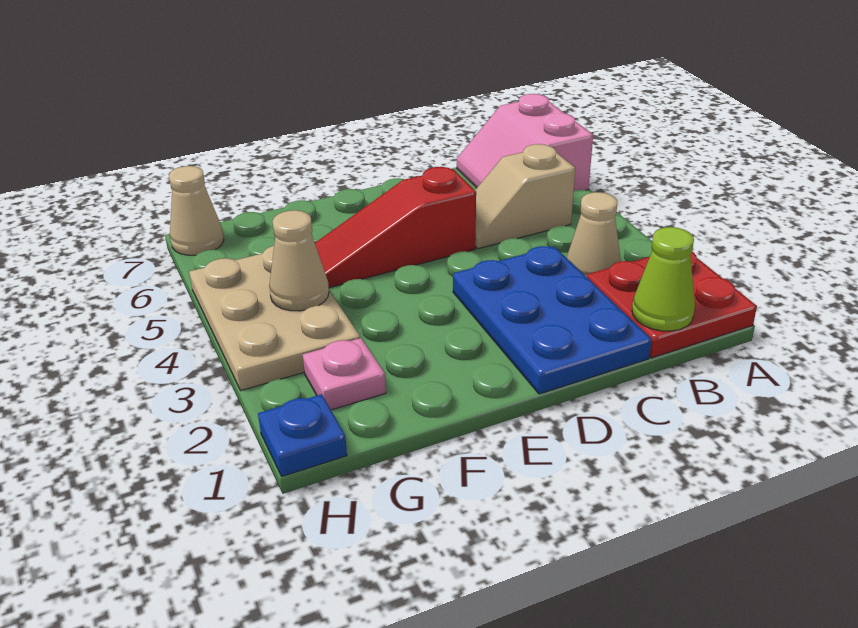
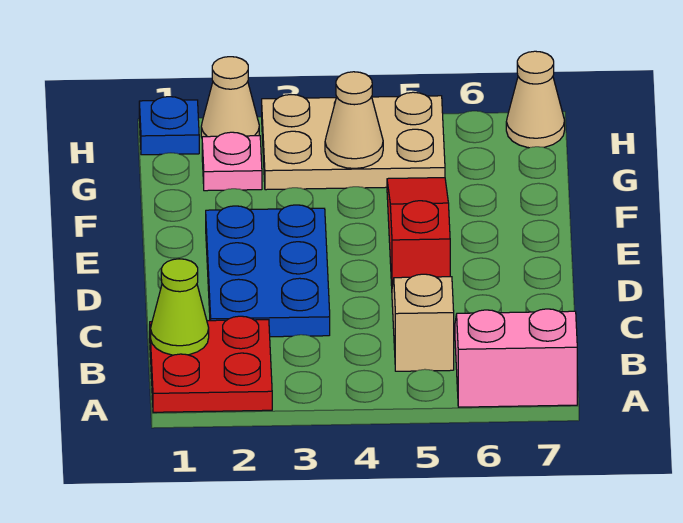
tan cone B3 level 1 -> tan cone H2 level 1
blue plate C1:D3 level 1 -> blue plate C2:E3 level 1

